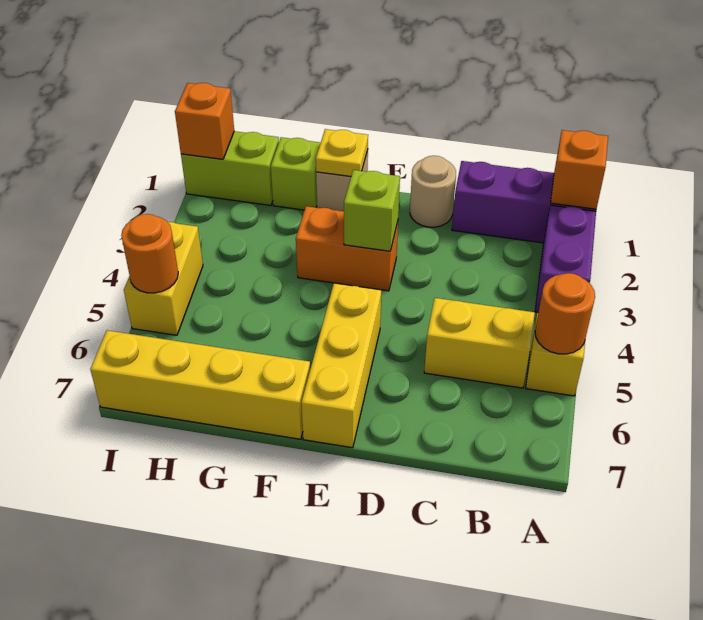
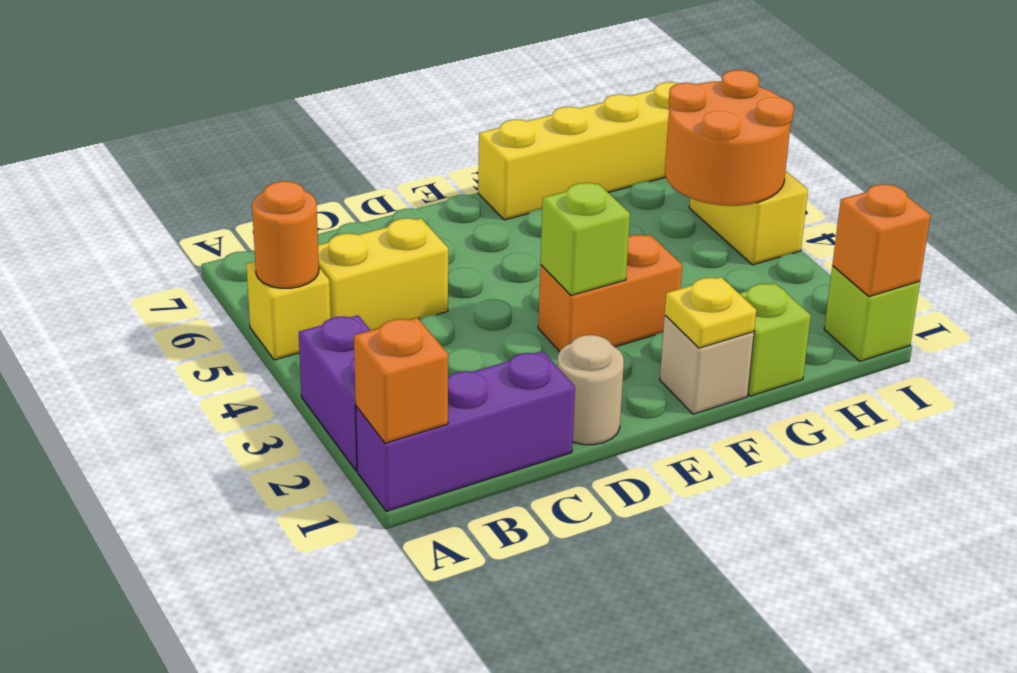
yellow brick E5:E7 level 1 -> none
lime brick H1:I1 level 1 -> lime brick I1 level 1
orange round brick I5 level 2 -> orange round brick H4:I5 level 2

